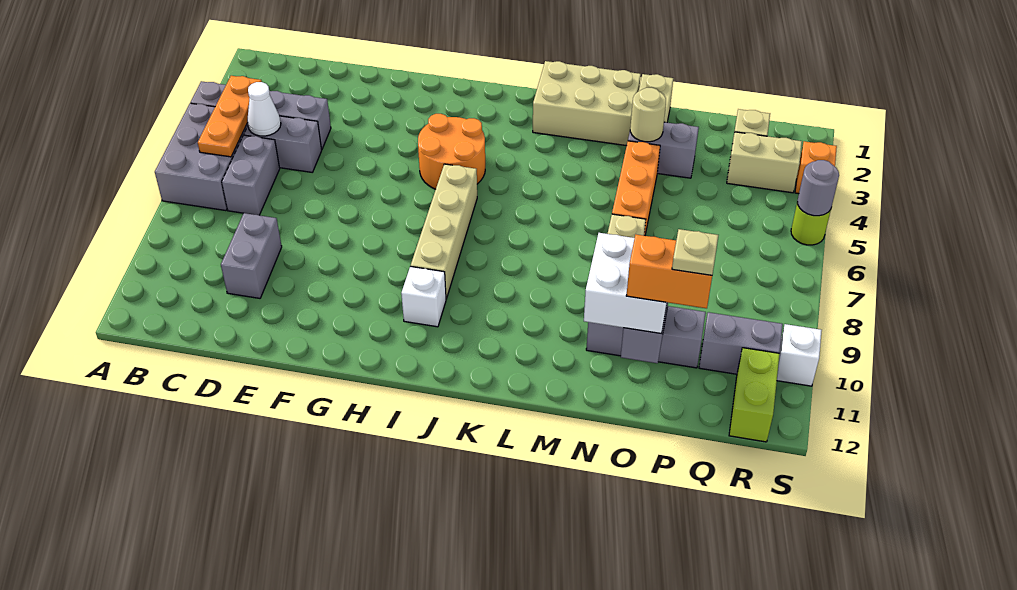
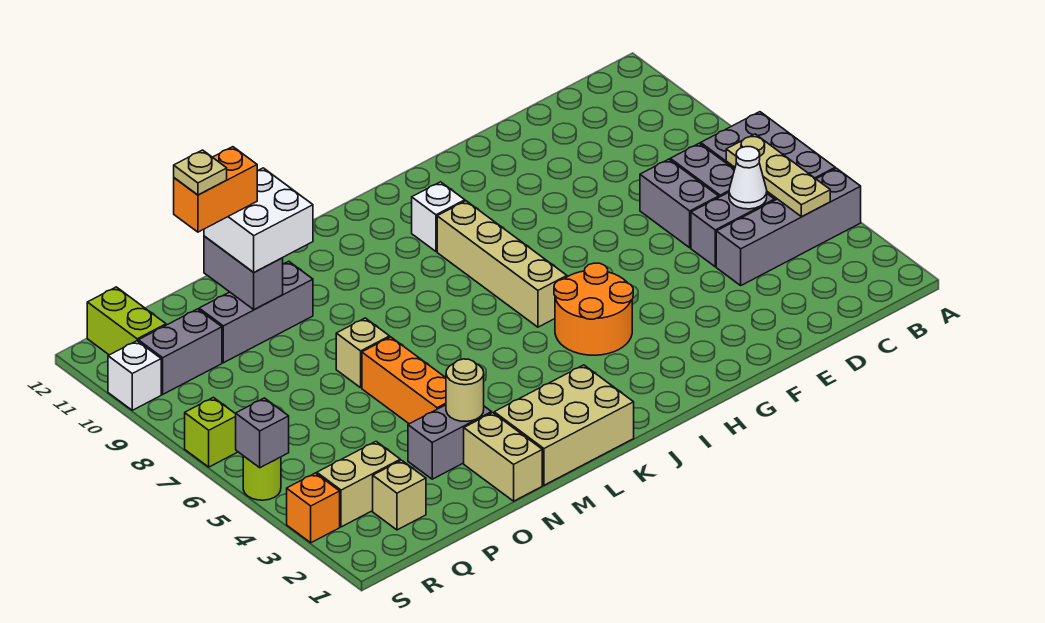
orange plate B4:B6 level 2 -> tan plate B4:B6 level 2
grey brick D9:D10 level 1 -> grey brick D6:D7 level 1
grey round brick S5 level 2 -> grey brick S5 level 2
none -> lime brick S7 level 1

